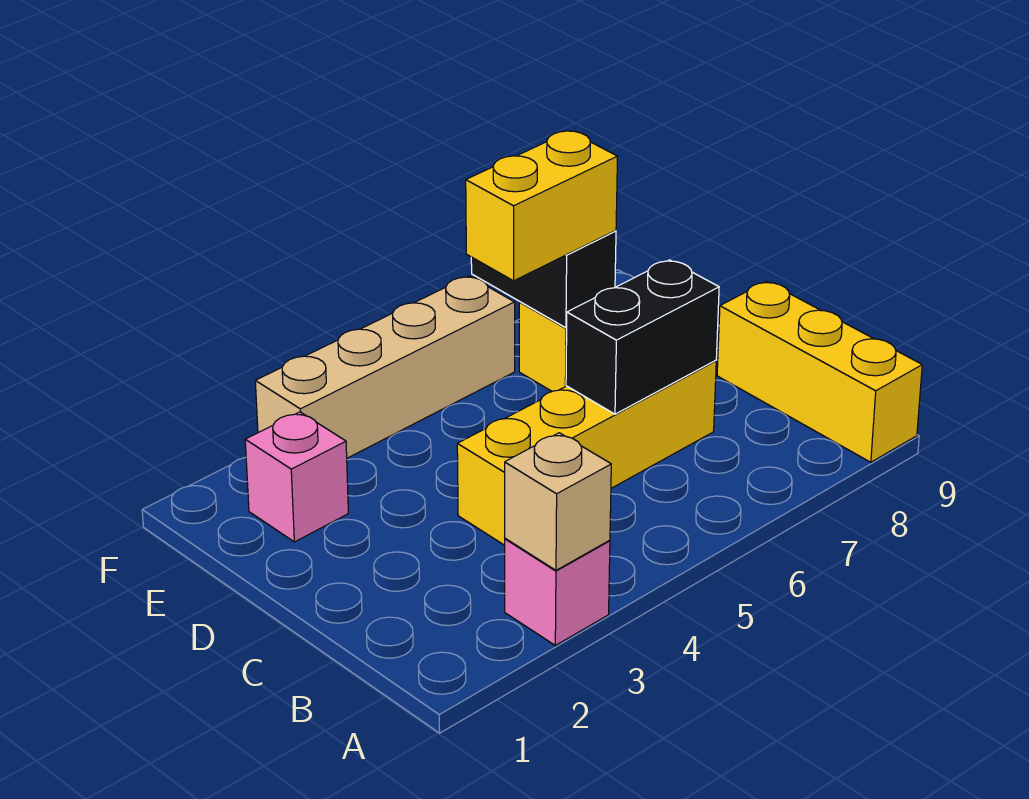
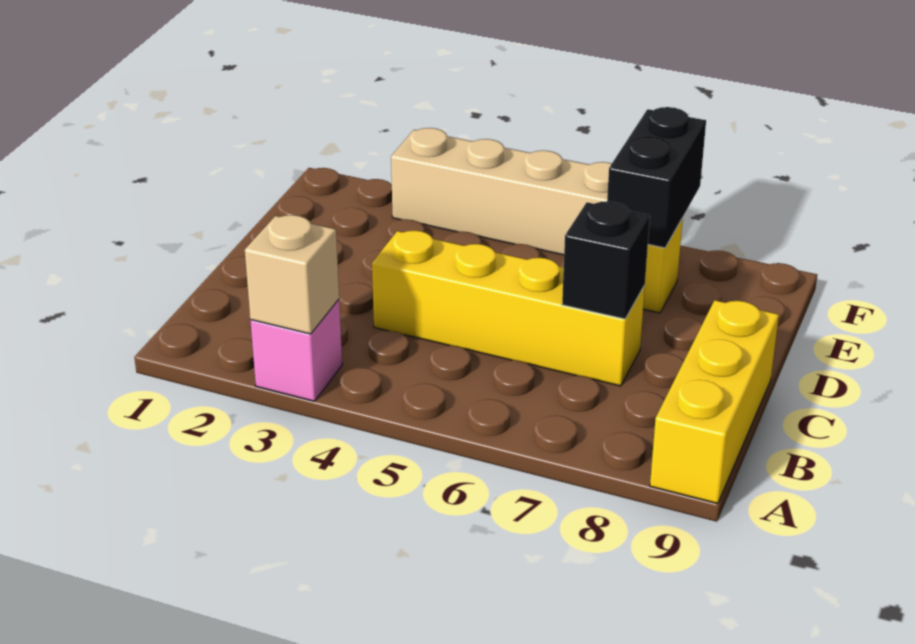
black brick C6:C7 level 2 -> black brick C7 level 2
pink brick E2 level 1 -> none
yellow brick E6:E7 level 3 -> none

